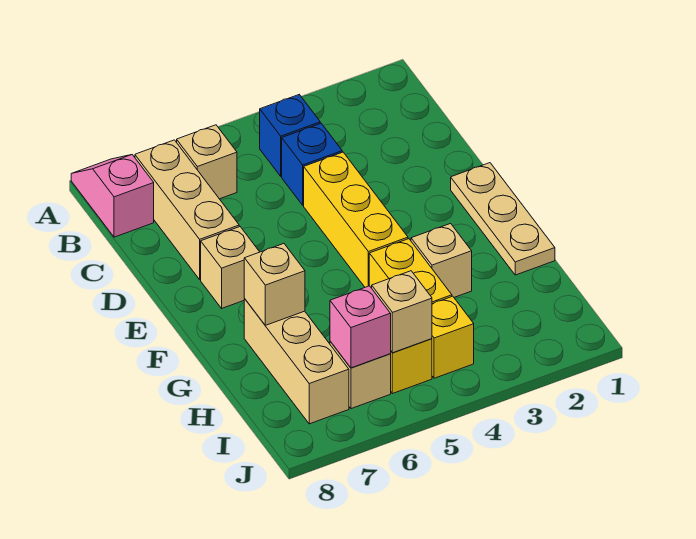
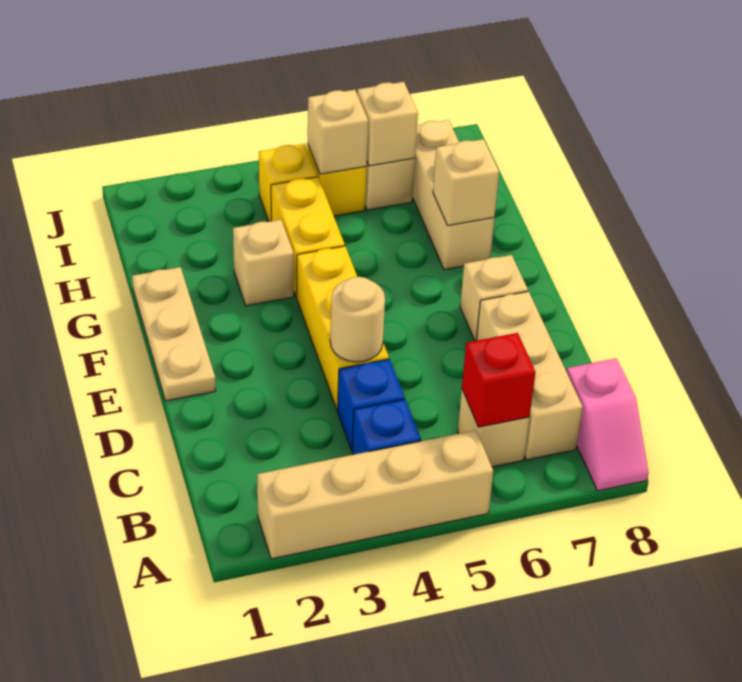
none -> tan brick A2:A5 level 1
none -> red brick B6 level 2
none -> tan round brick D4 level 2
pink brick I6 level 2 -> tan brick I6 level 2

